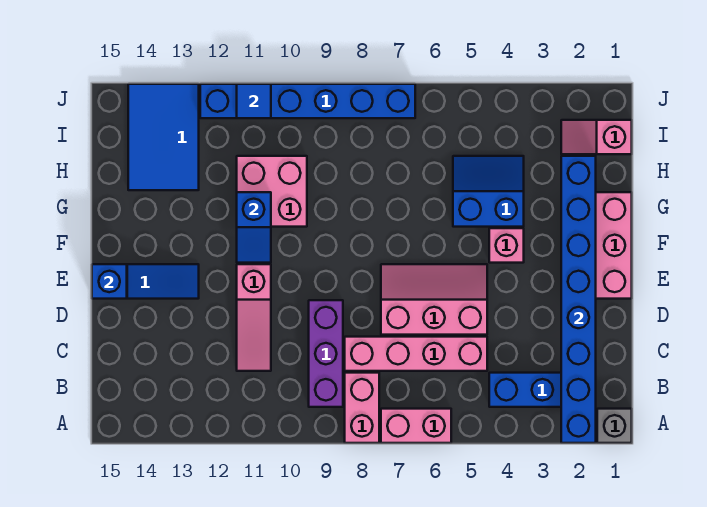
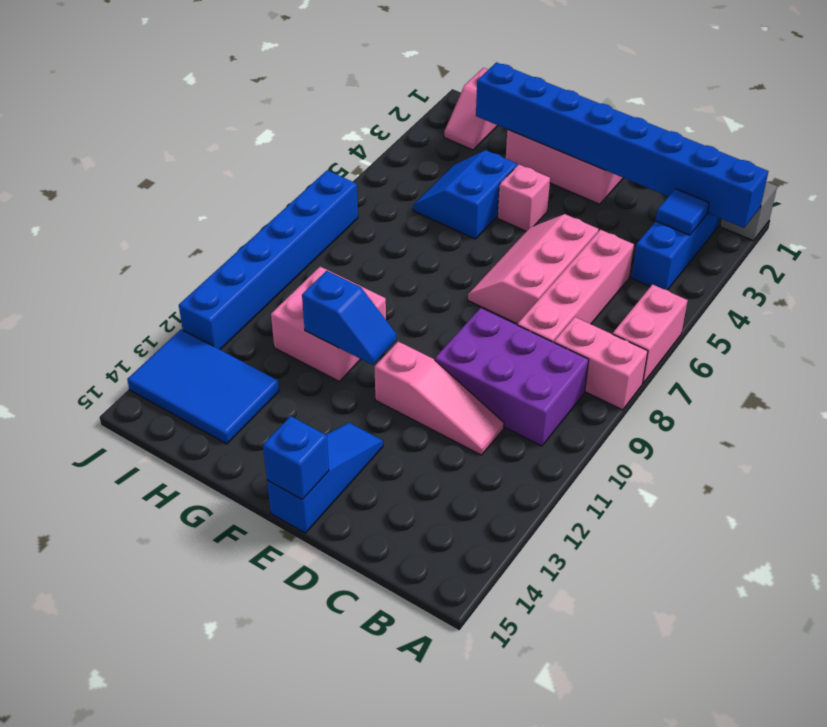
purple brick B9:D9 level 1 -> purple brick B9:D10 level 1
blue tile J11 level 2 -> blue tile B3 level 2

